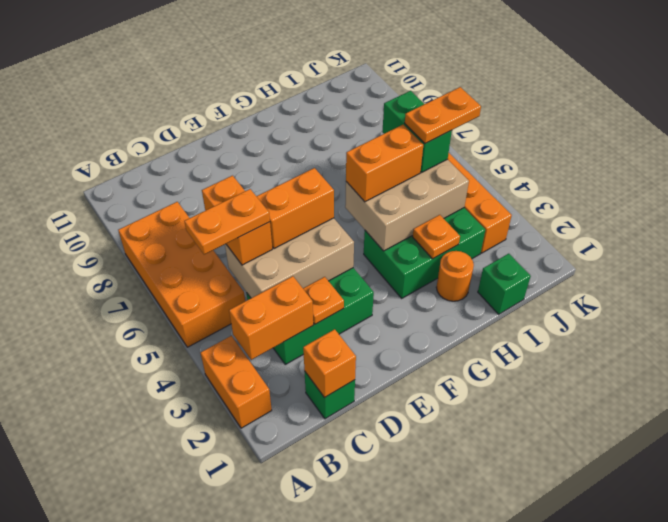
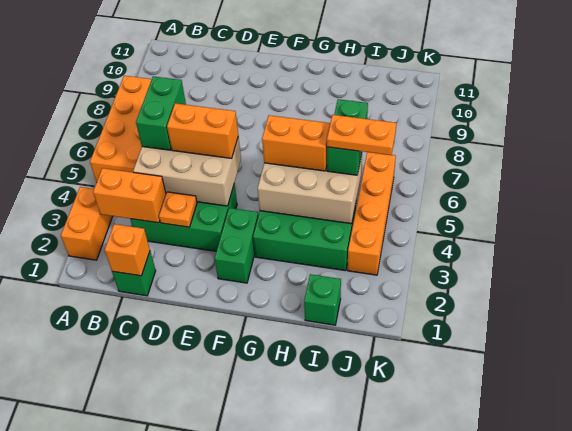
orange plate B5:C5 level 4 -> none
orange brick C5:C6 level 3 -> green brick C5:C6 level 3
none -> green brick F2:F3 level 1
orange round brick H2 level 1 -> none
orange plate H3 level 2 -> none

